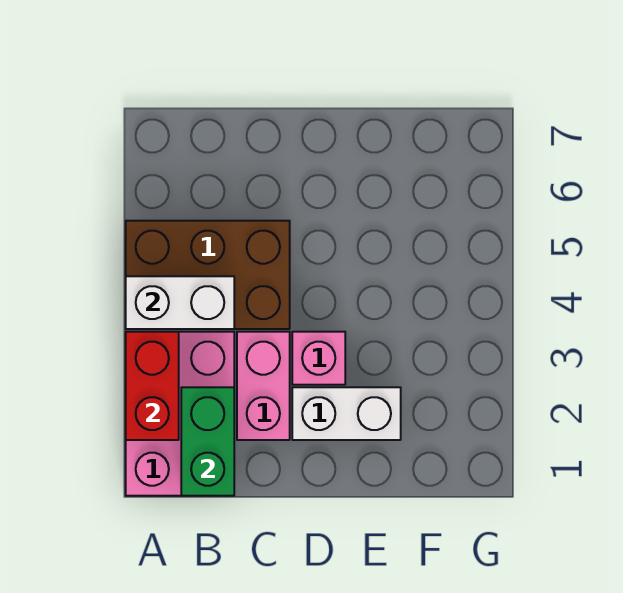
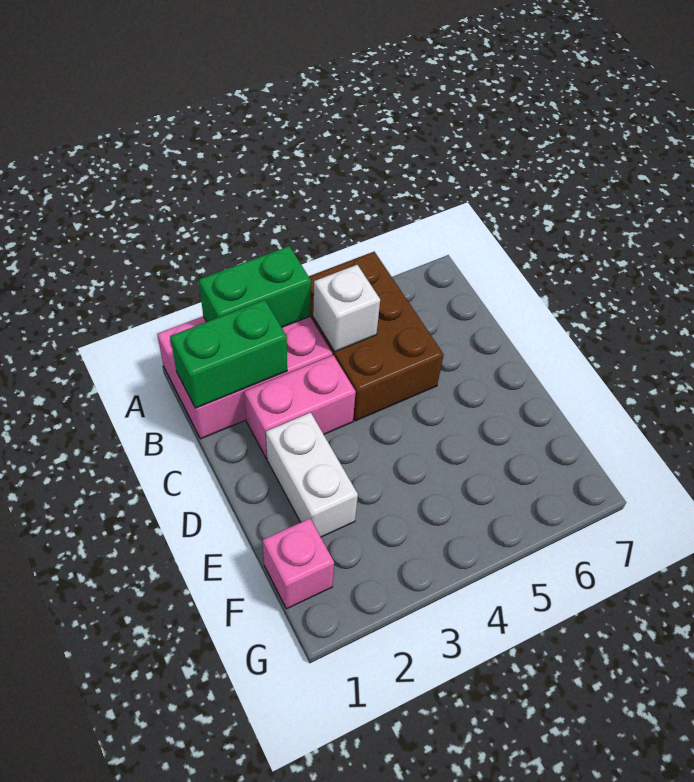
red brick A2:A3 level 2 -> green brick A2:A3 level 2
white brick A4:B4 level 2 -> white brick B4 level 2
pink brick D3 level 1 -> pink brick F1 level 1

